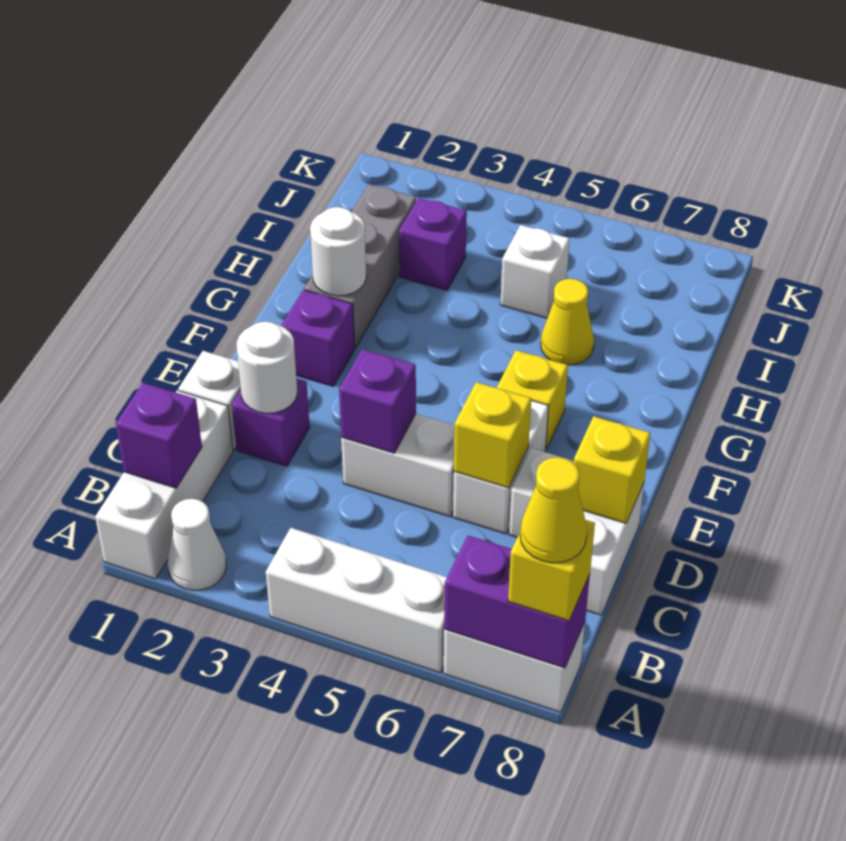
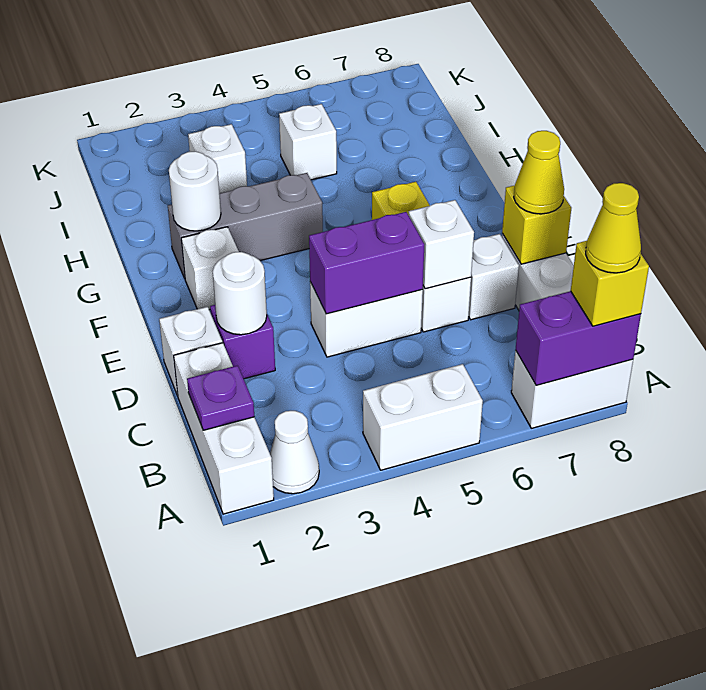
white brick A4:A6 level 1 -> white brick A4:A5 level 1
purple brick B1 level 2 -> purple plate B1 level 2
purple brick D4 level 2 -> purple brick D4:D5 level 2
yellow brick D6 level 2 -> white brick D6 level 2
purple brick F2 level 1 -> white brick F2 level 1
grey brick G2:I2 level 1 -> grey brick G2:G4 level 1
yellow cone H6 level 1 -> yellow cone D8 level 3
purple brick I3 level 1 -> white brick I3 level 1

